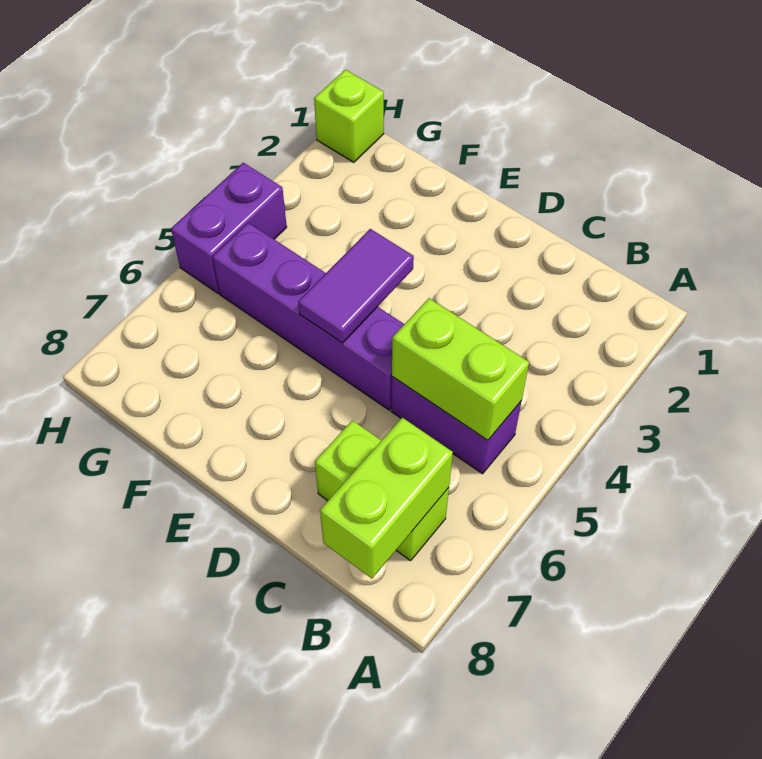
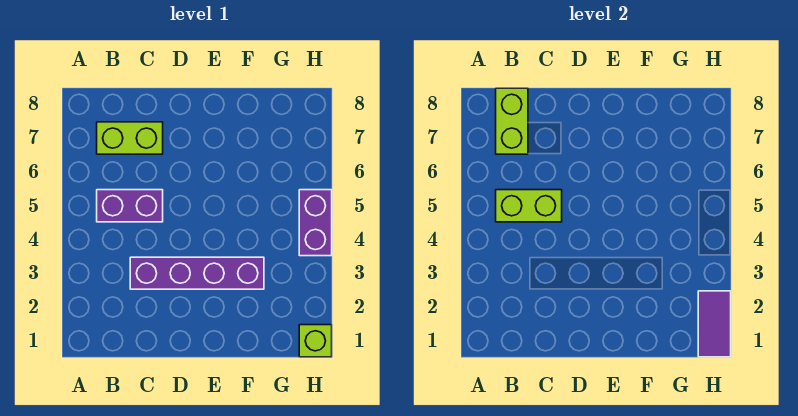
purple brick D5:G5 level 1 -> purple brick C3:F3 level 1
purple tile E4:E5 level 2 -> purple tile H1:H2 level 2

